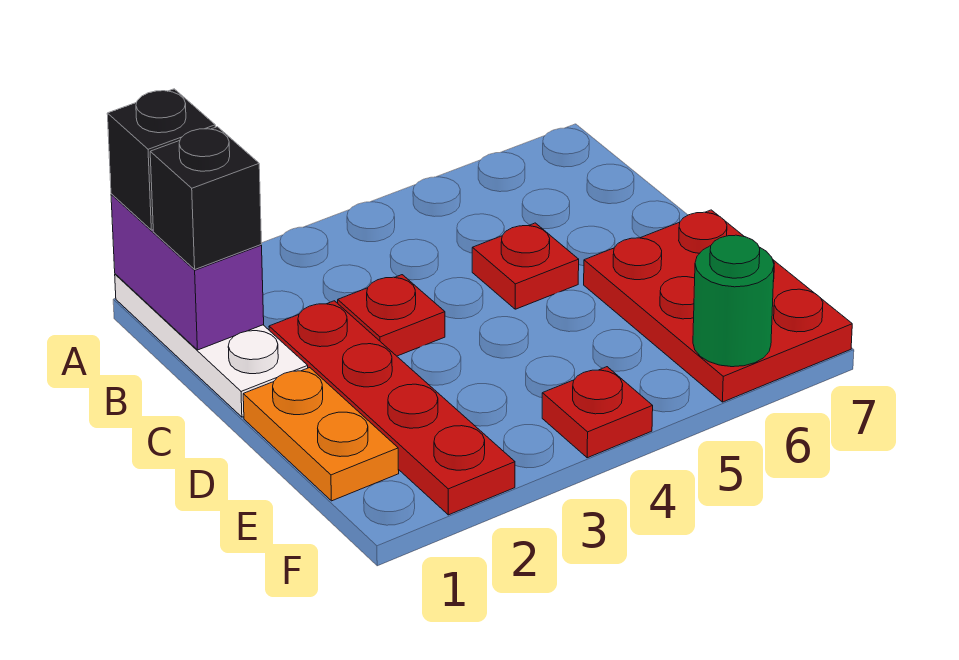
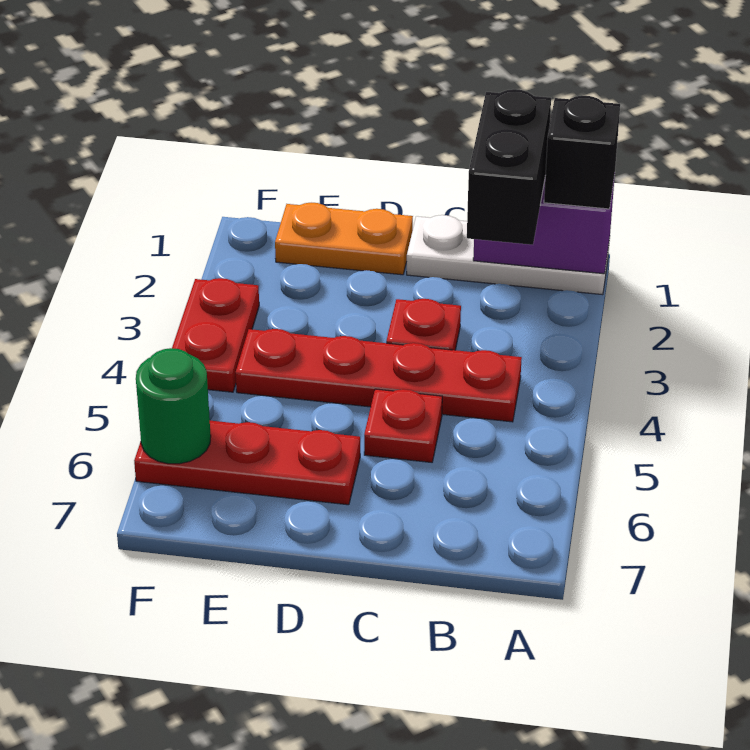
black brick B1 level 3 -> black brick B1:B2 level 3
red plate C2:F2 level 1 -> red plate B4:E4 level 1
red plate D6:F7 level 1 -> red plate D6:F6 level 1
red plate F4 level 1 -> red plate F3:F4 level 1

